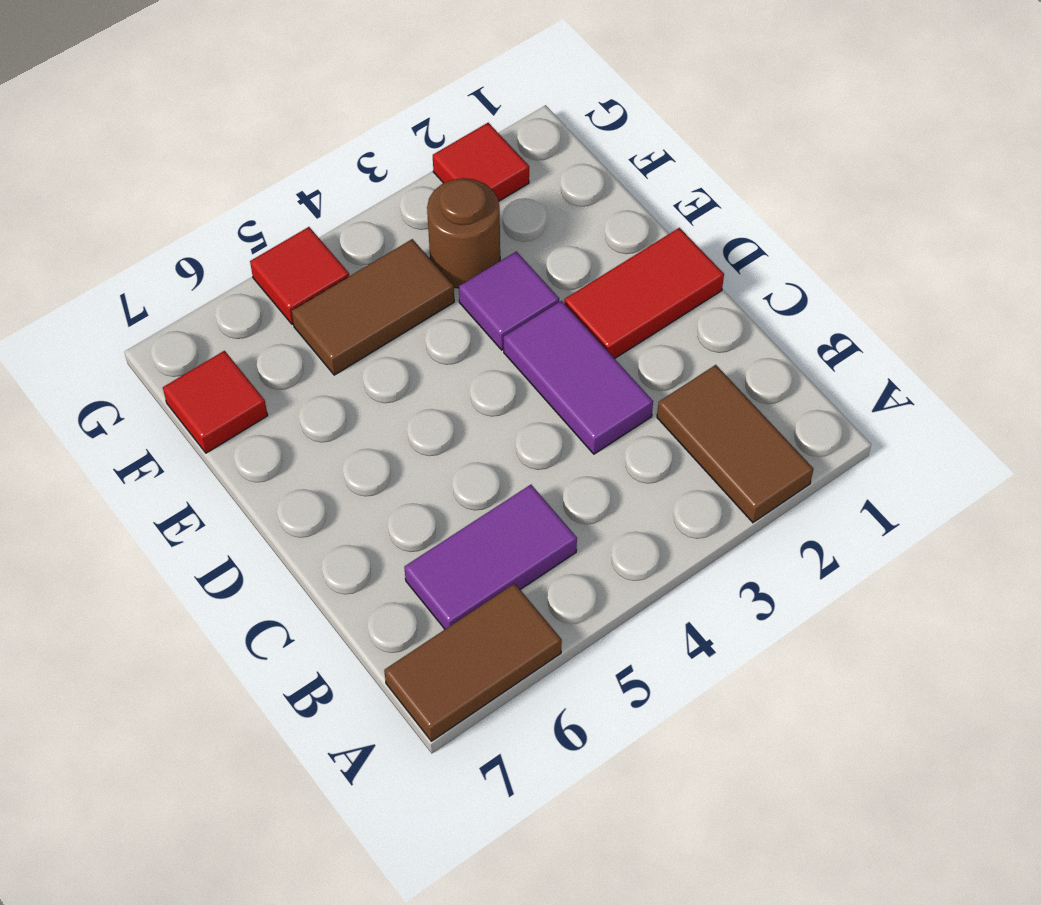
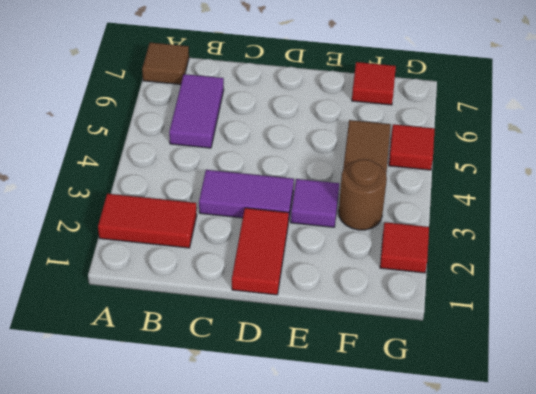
brown tile A2:B2 level 1 -> red tile A2:B2 level 1
brown tile A6:A7 level 1 -> brown tile A7 level 1

